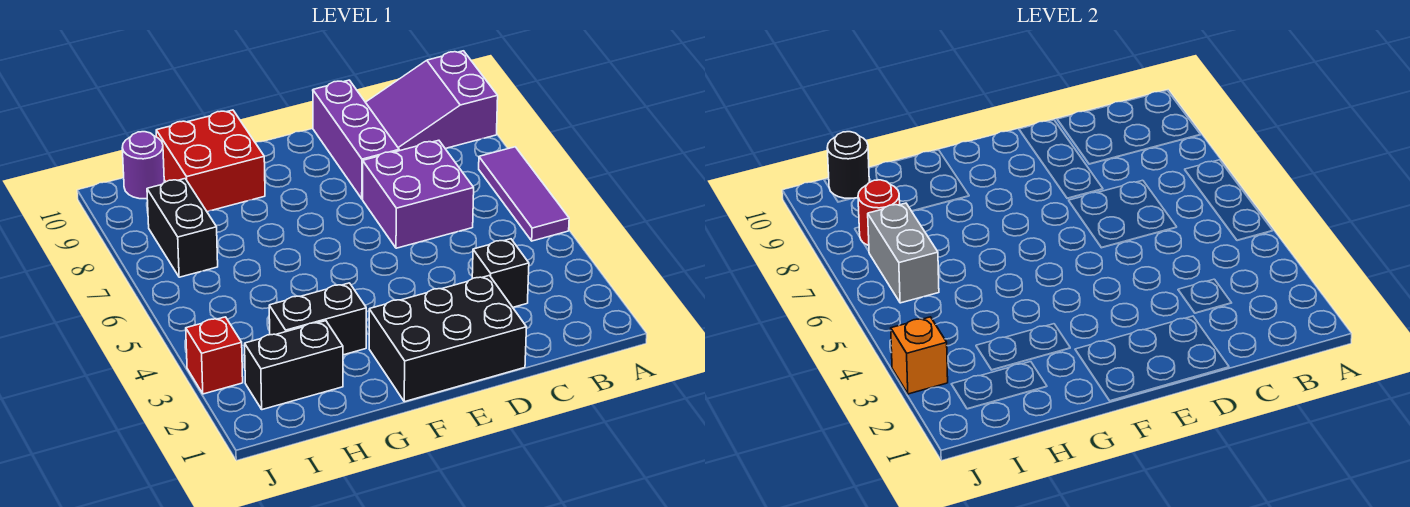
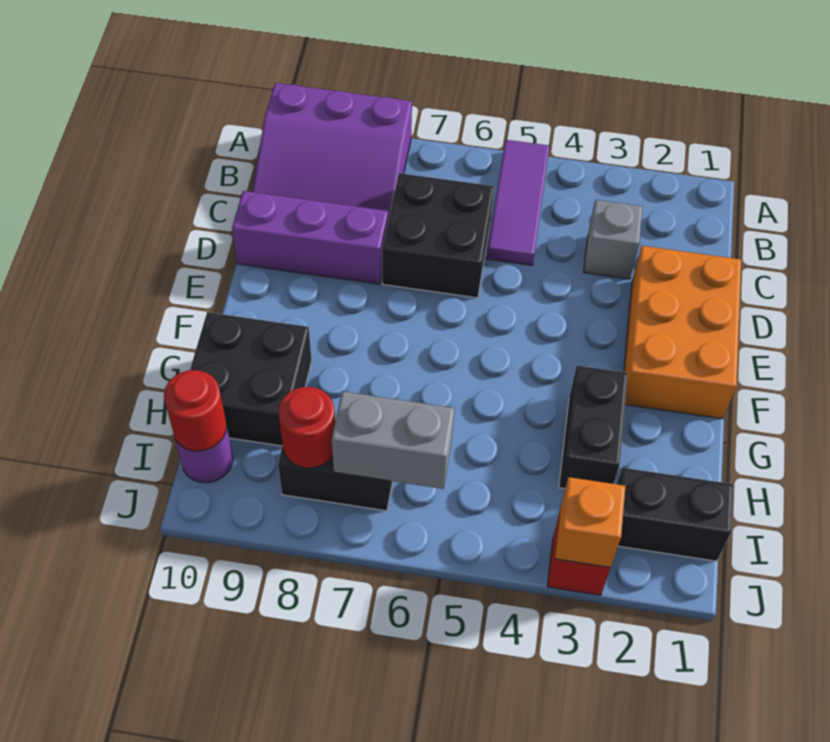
purple tile A5:A7 level 1 -> purple tile A5:C5 level 1
purple slope A9:C10 level 1 top A -> purple slope A8:C10 level 1 top A
black brick C3 level 1 -> grey brick C3 level 1
purple brick C6:D7 level 1 -> black brick C6:D7 level 1
black brick D1:F2 level 1 -> orange brick D1:F2 level 1
red brick G9:H10 level 1 -> black brick G9:H10 level 1
black brick H2:I2 level 1 -> black brick I1:I2 level 1
black round brick I10 level 2 -> red round brick I10 level 2

